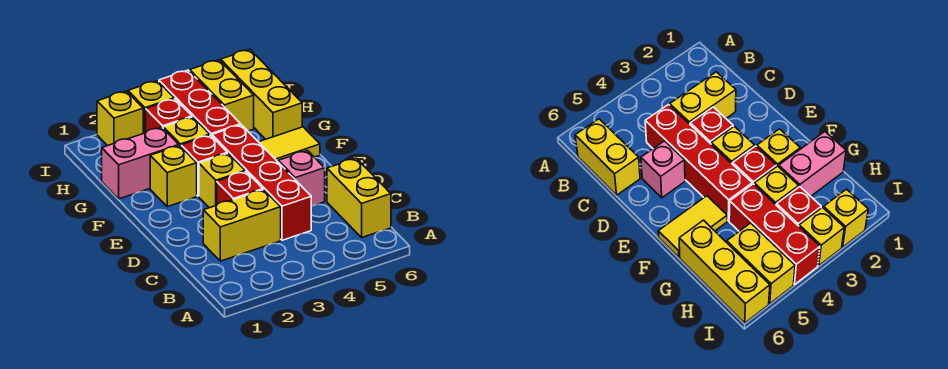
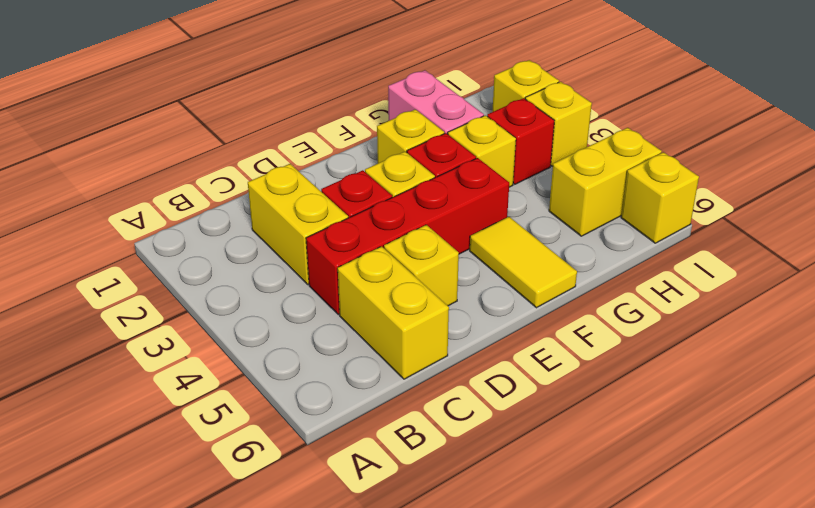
yellow brick B6:C6 level 1 -> yellow brick C5:C6 level 1
pink brick D5 level 1 -> yellow brick D5 level 1
red brick G4:I4 level 1 -> none
yellow brick G6:I6 level 1 -> yellow brick I6 level 1

